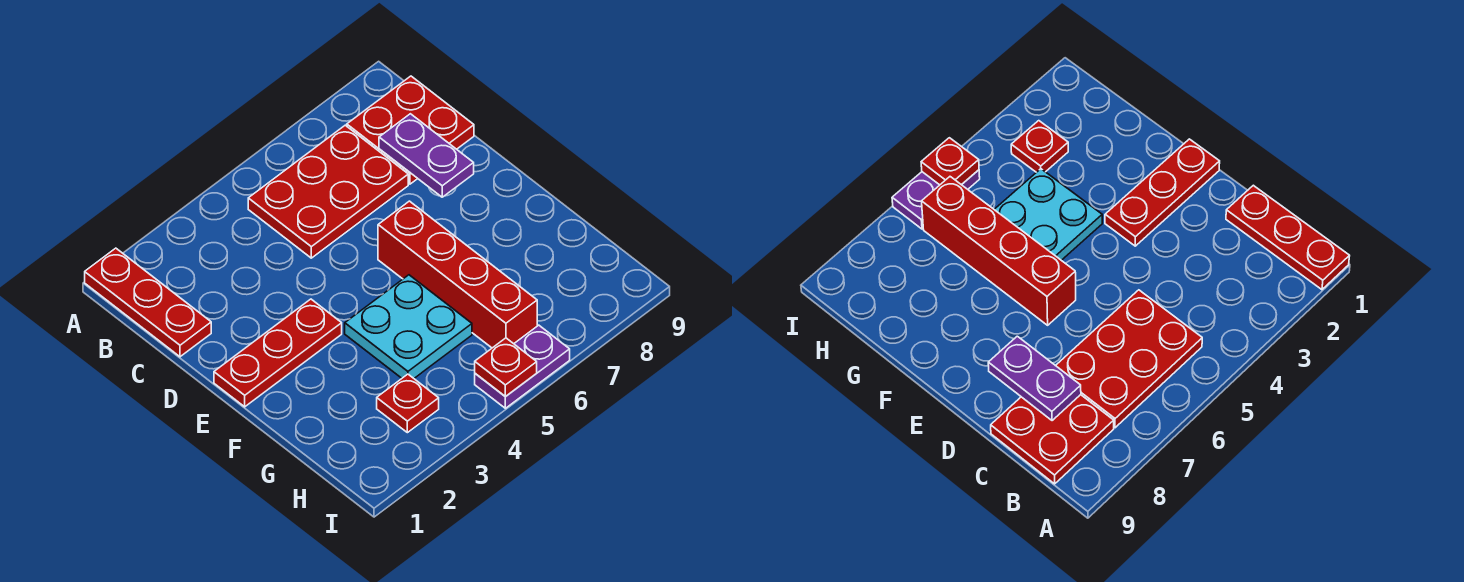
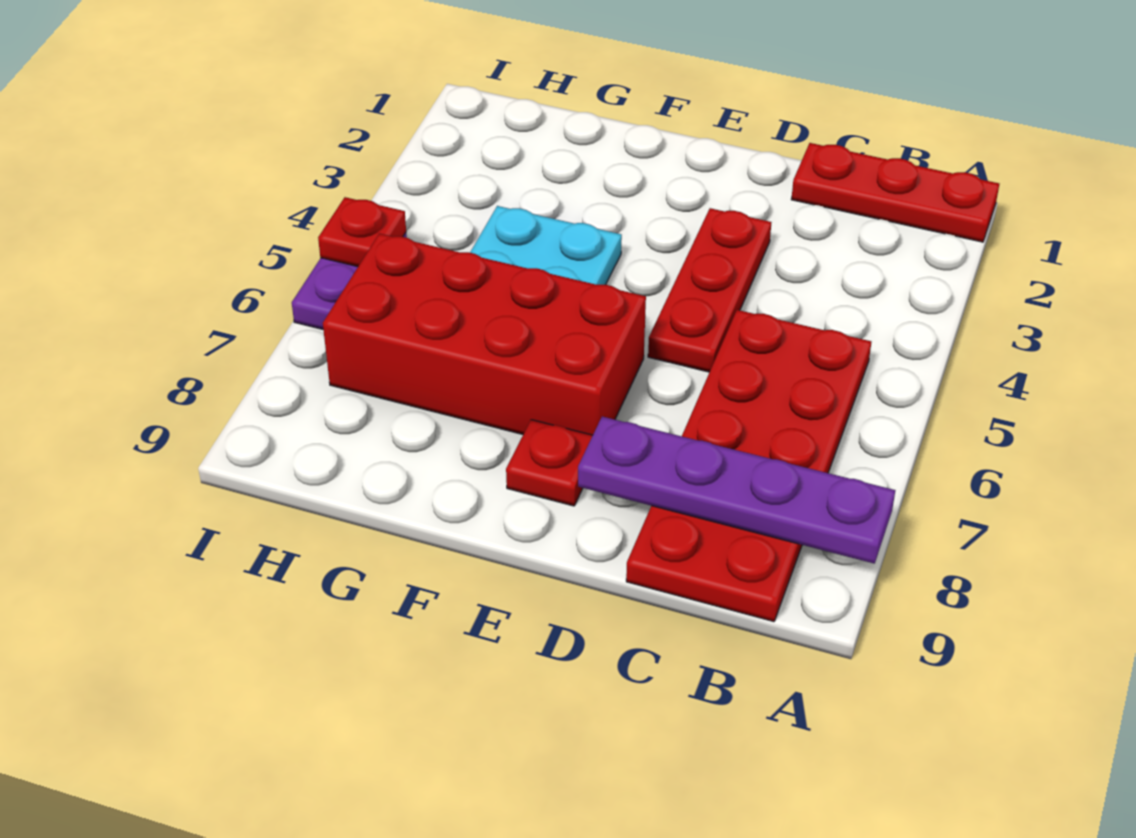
purple plate C8:D8 level 2 -> purple plate A8:D8 level 2
red plate E1:E3 level 1 -> red plate D3:D5 level 1
red brick E6:H6 level 1 -> red brick E6:H7 level 1
red plate H3 level 1 -> red plate E8 level 1

